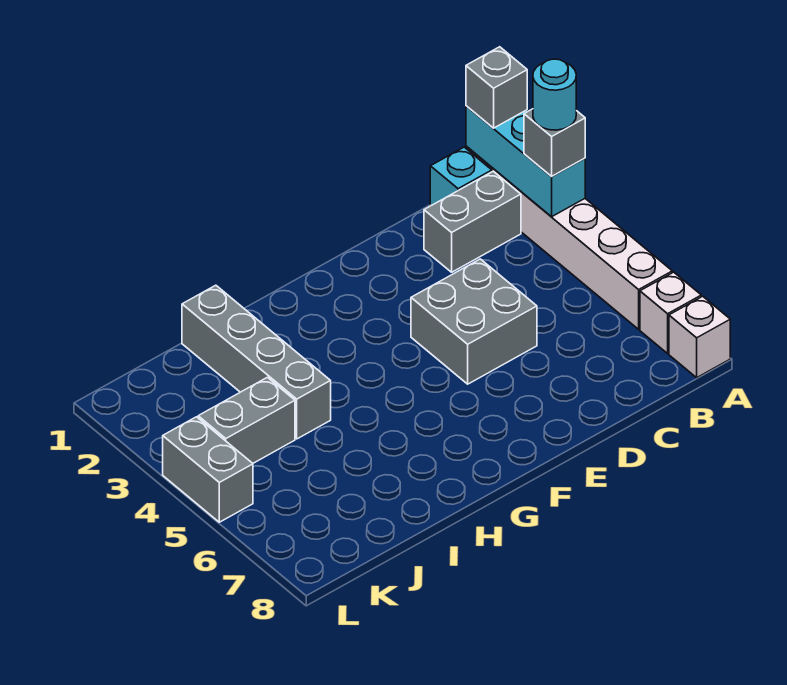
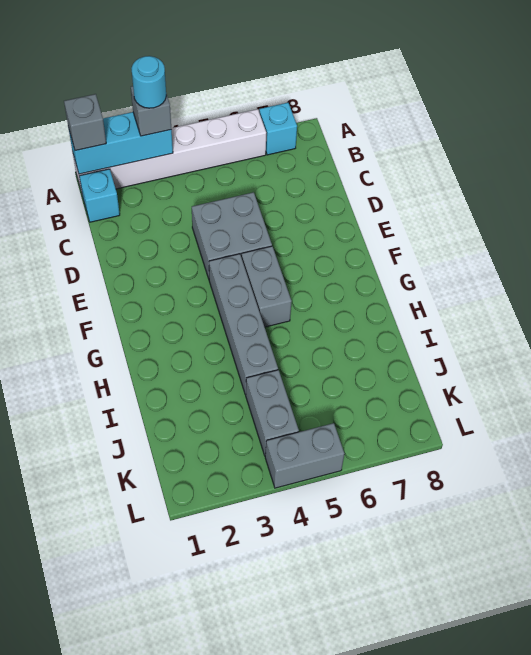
white brick A7 level 1 -> cyan brick A7 level 1
white brick A8 level 1 -> none
grey brick B2:C2 level 1 -> grey brick F5:G5 level 1
grey brick I1:I4 level 1 -> grey brick F4:I4 level 1

